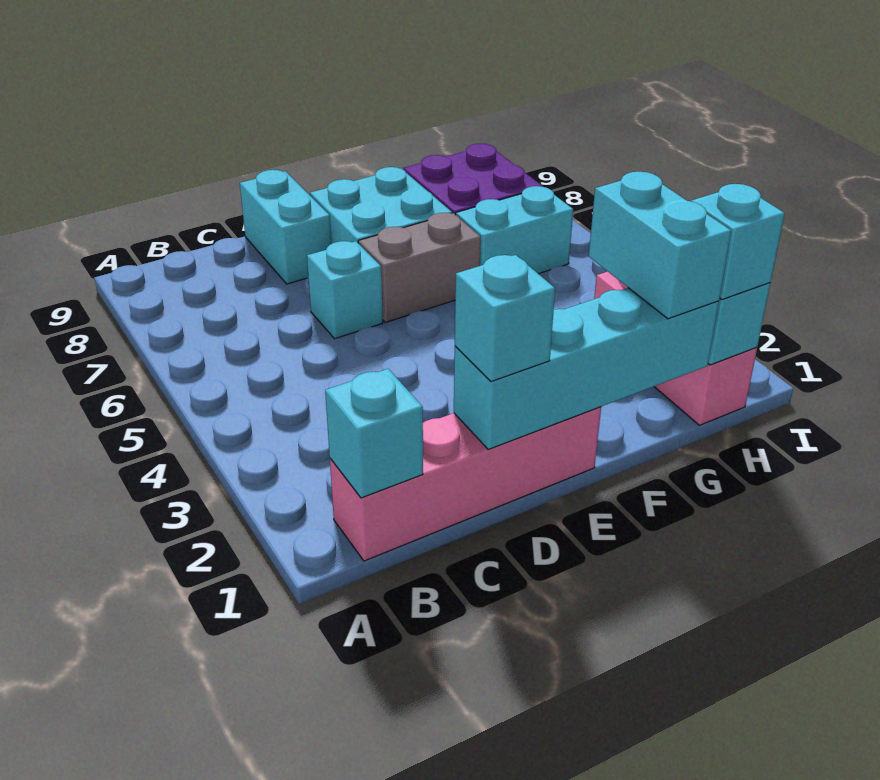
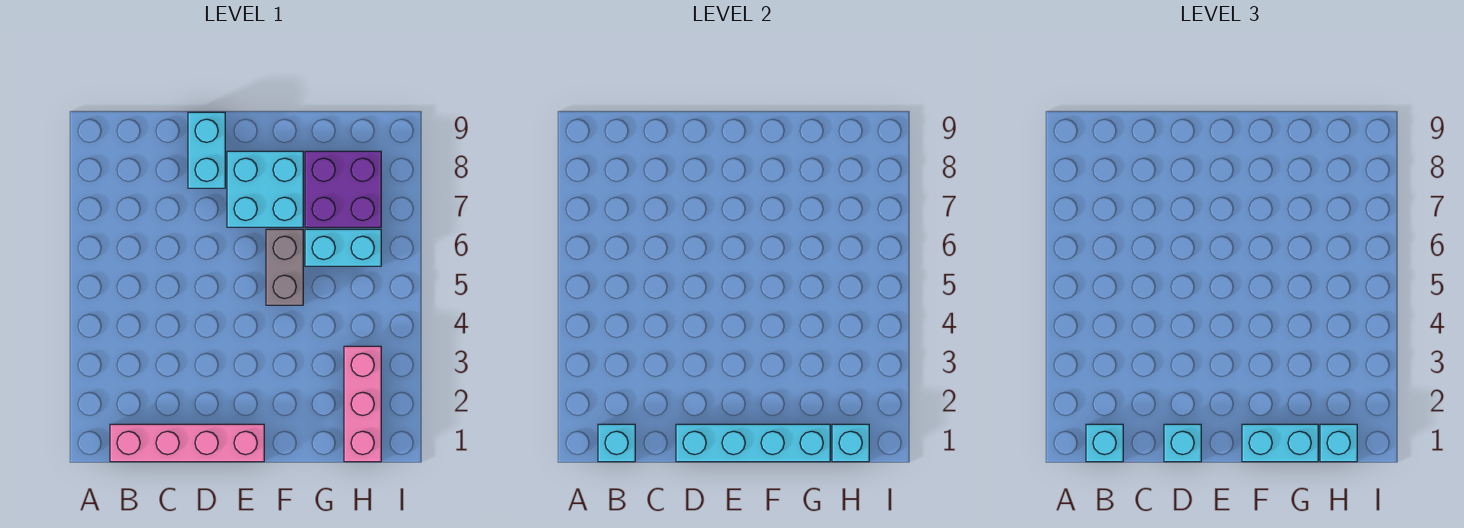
cyan brick D6 level 1 -> cyan brick B1 level 3
grey brick E6:F6 level 1 -> grey brick F5:F6 level 1
cyan brick G1:G2 level 3 -> cyan brick F1:G1 level 3

